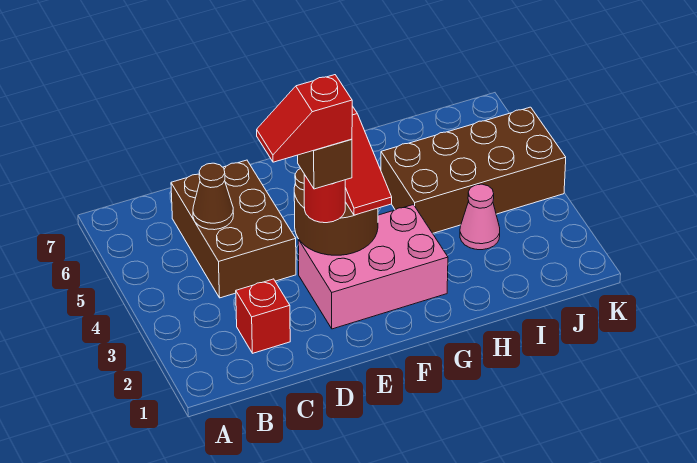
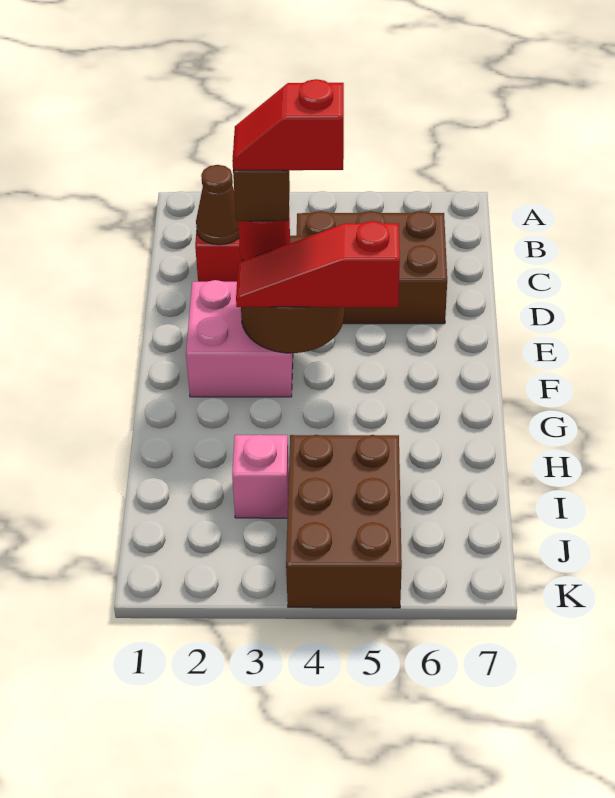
brown cone C5 level 2 -> brown cone C2 level 2
red slope D3:E3 level 5 top E -> red slope E3:E4 level 5 top 4
pink brick E2:G3 level 1 -> pink brick E2:F3 level 1
brown brick H4:K5 level 1 -> brown brick I4:K5 level 1
pink cone I3 level 1 -> pink brick I3 level 1

